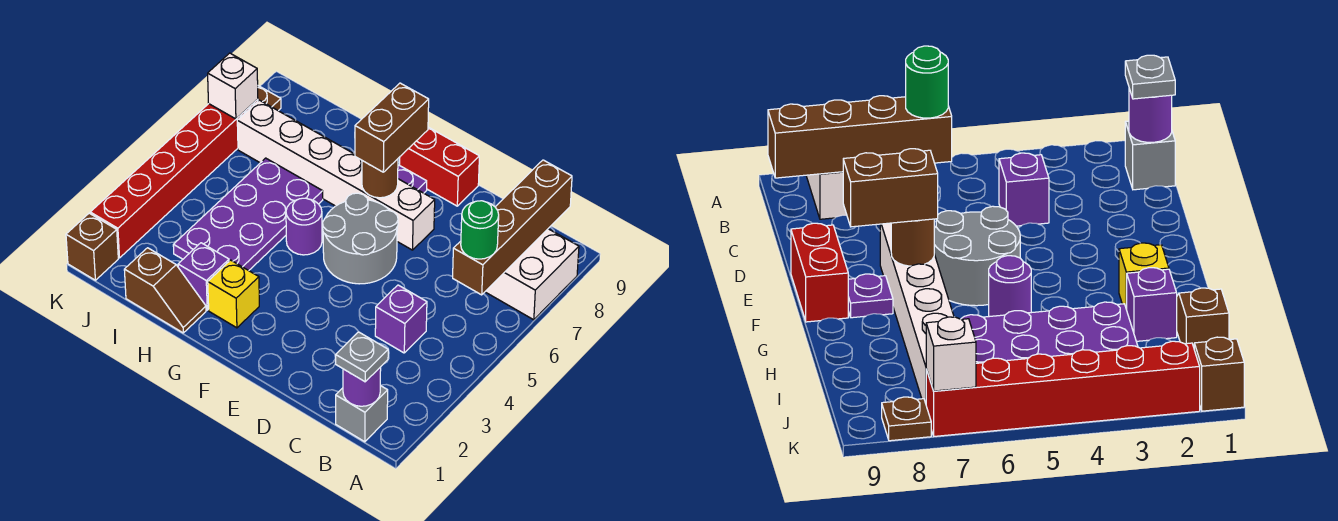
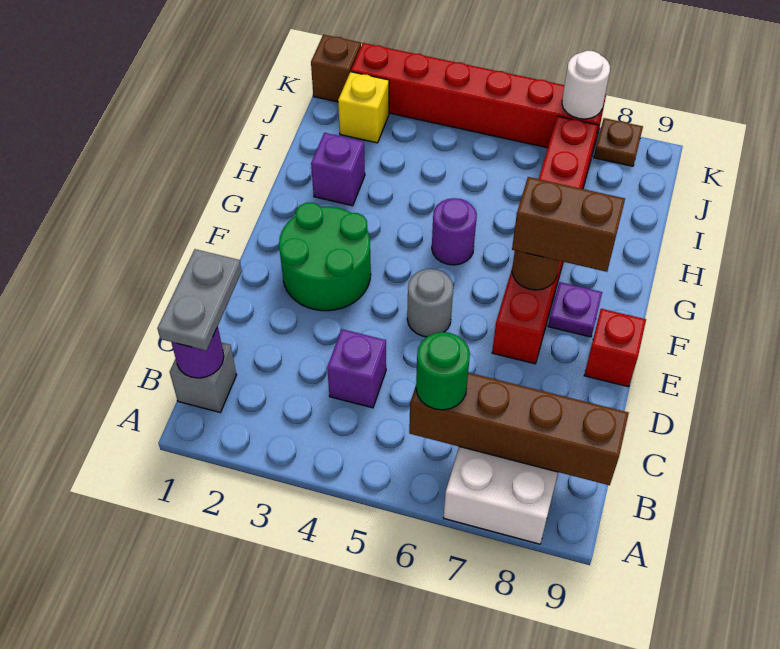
grey plate B1 level 3 -> grey plate B1:C1 level 3
none -> green round brick E2:F3 level 1
grey round brick E5:F6 level 1 -> grey round brick E5 level 1
white brick E7:J7 level 1 -> red brick E7:J7 level 1
red brick E9:F9 level 1 -> red brick E9 level 1
yellow brick G2 level 1 -> yellow brick J2 level 1
brown slope H1:I1 level 1 top I -> none
purple plate H3:I6 level 1 -> none
white brick K7 level 2 -> white round brick K7 level 2

